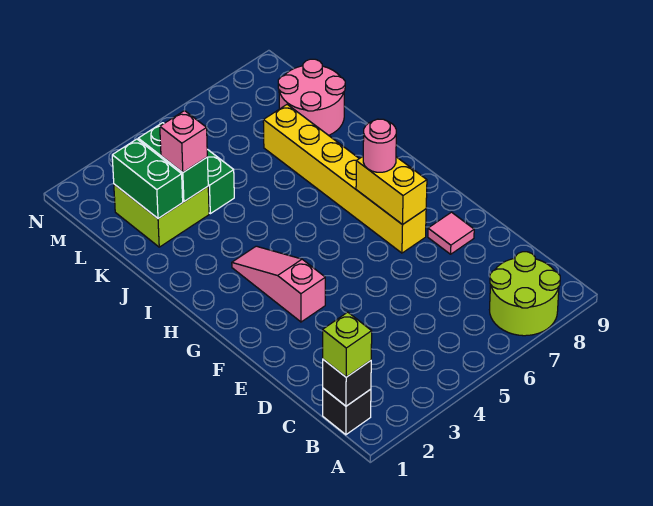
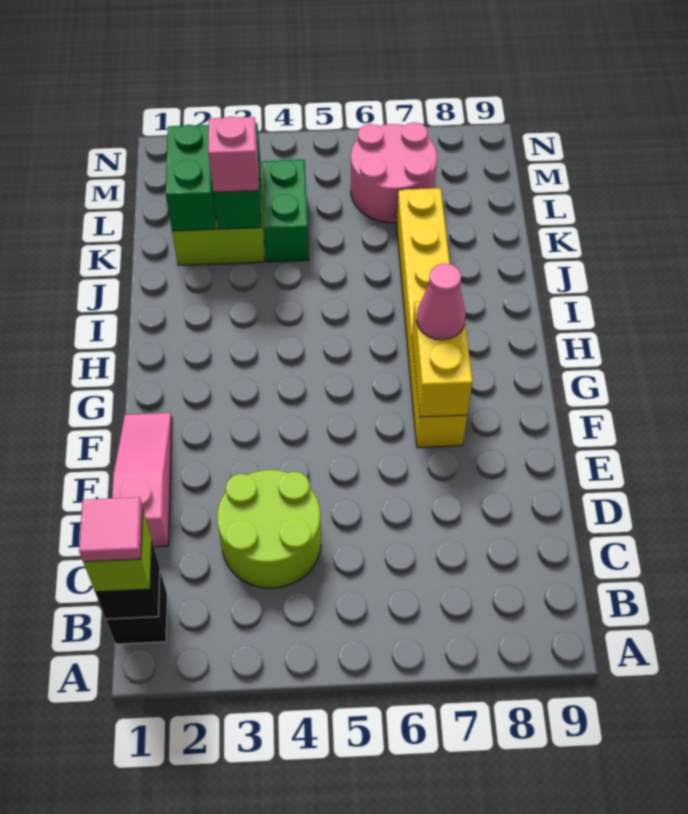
lime round brick A7:B8 level 1 -> lime round brick C3:D4 level 1
pink tile E8 level 1 -> pink tile B1 level 4
pink slope F3:H3 level 1 top F -> pink slope D1:F1 level 1 top D
pink round brick G7 level 3 -> pink cone G7 level 3
pink round brick K8:L9 level 1 -> pink round brick L6:M7 level 1

